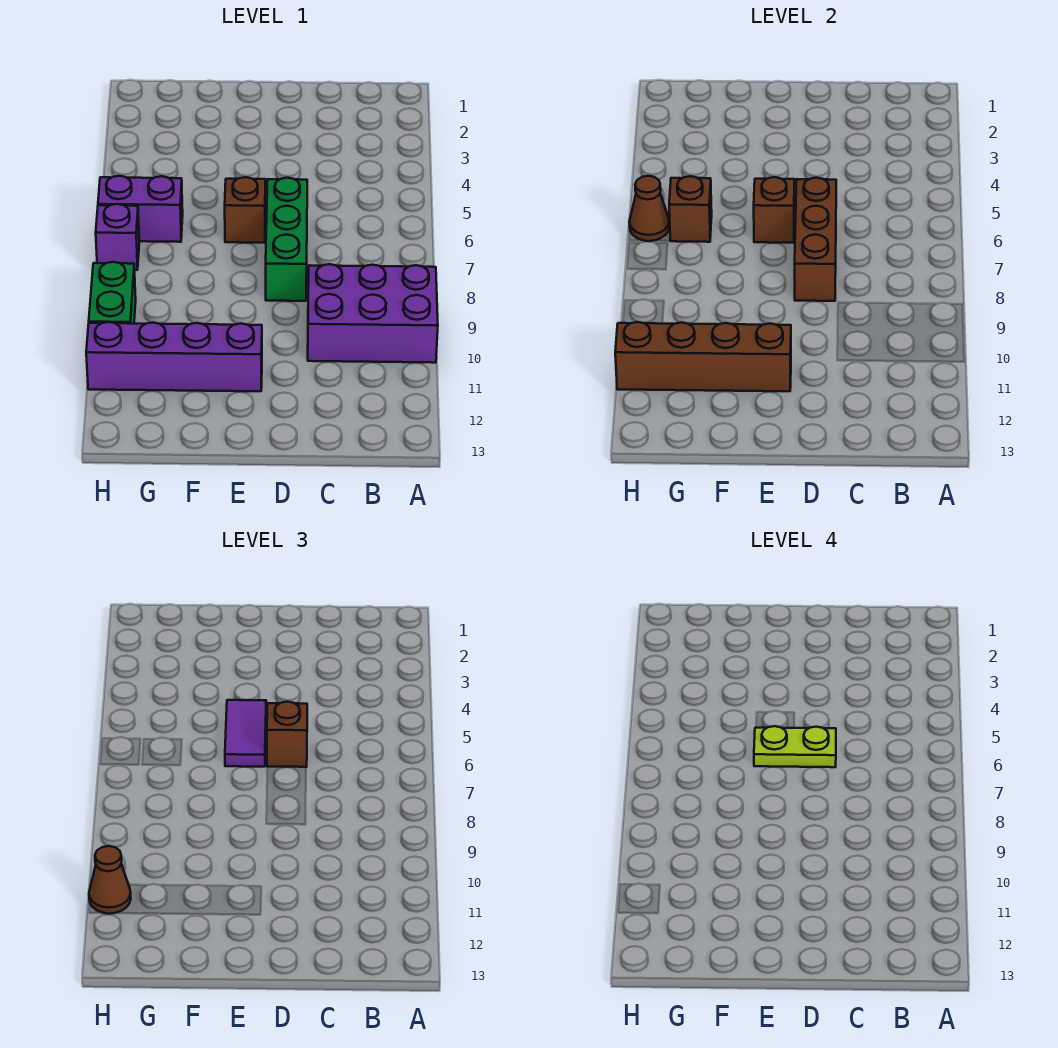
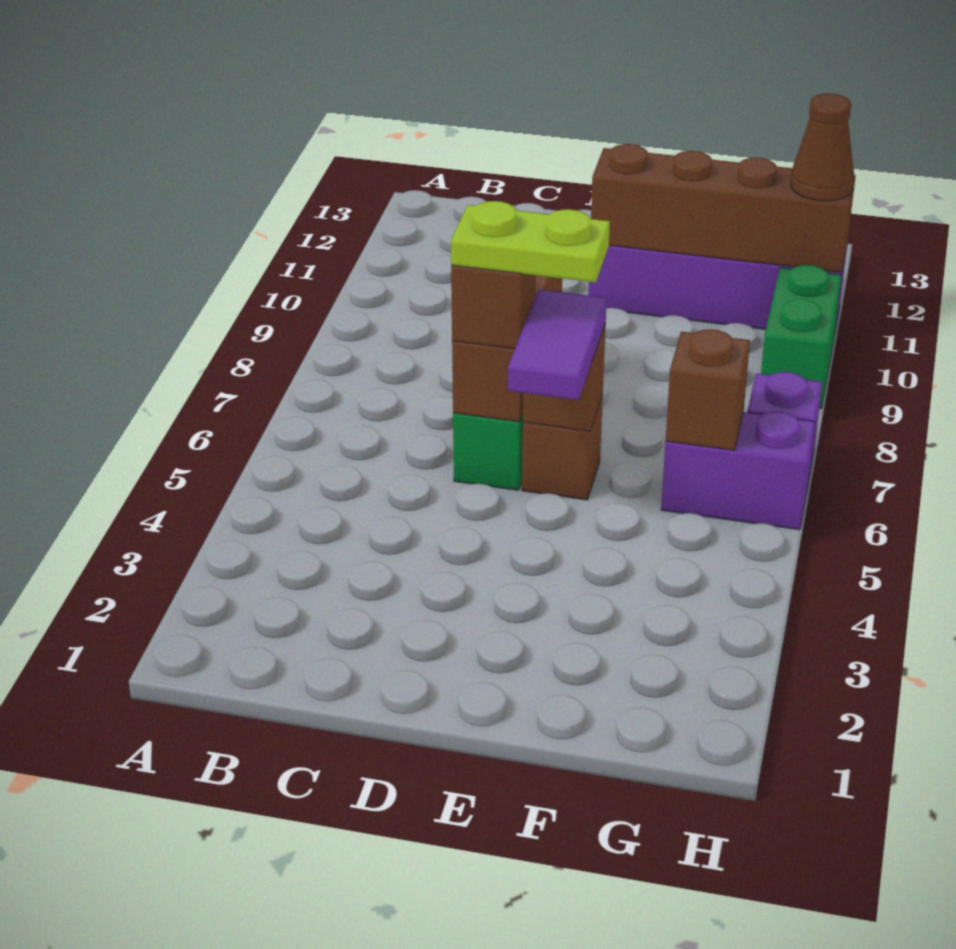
purple brick A9:C10 level 1 -> none
brown cone H6 level 2 -> none

